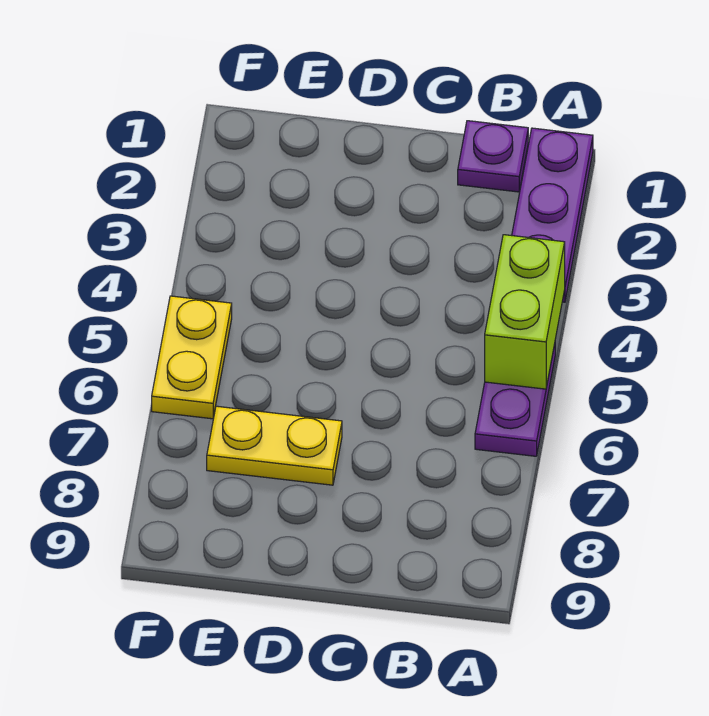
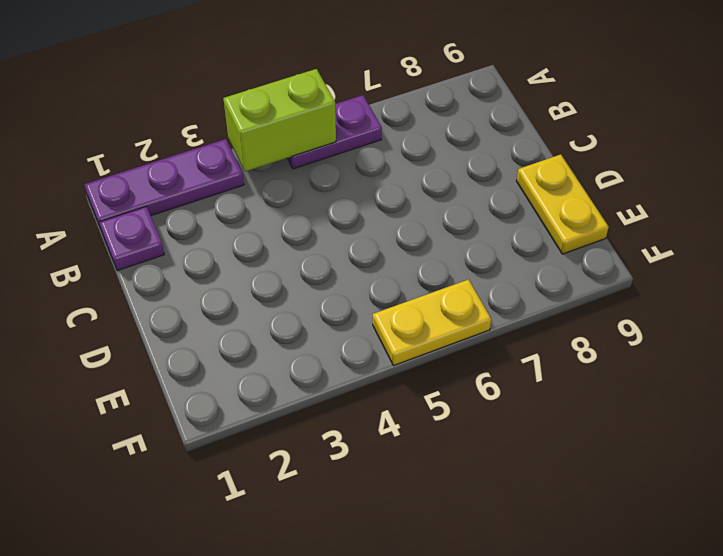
yellow plate D7:E7 level 1 -> yellow plate D9:E9 level 1

